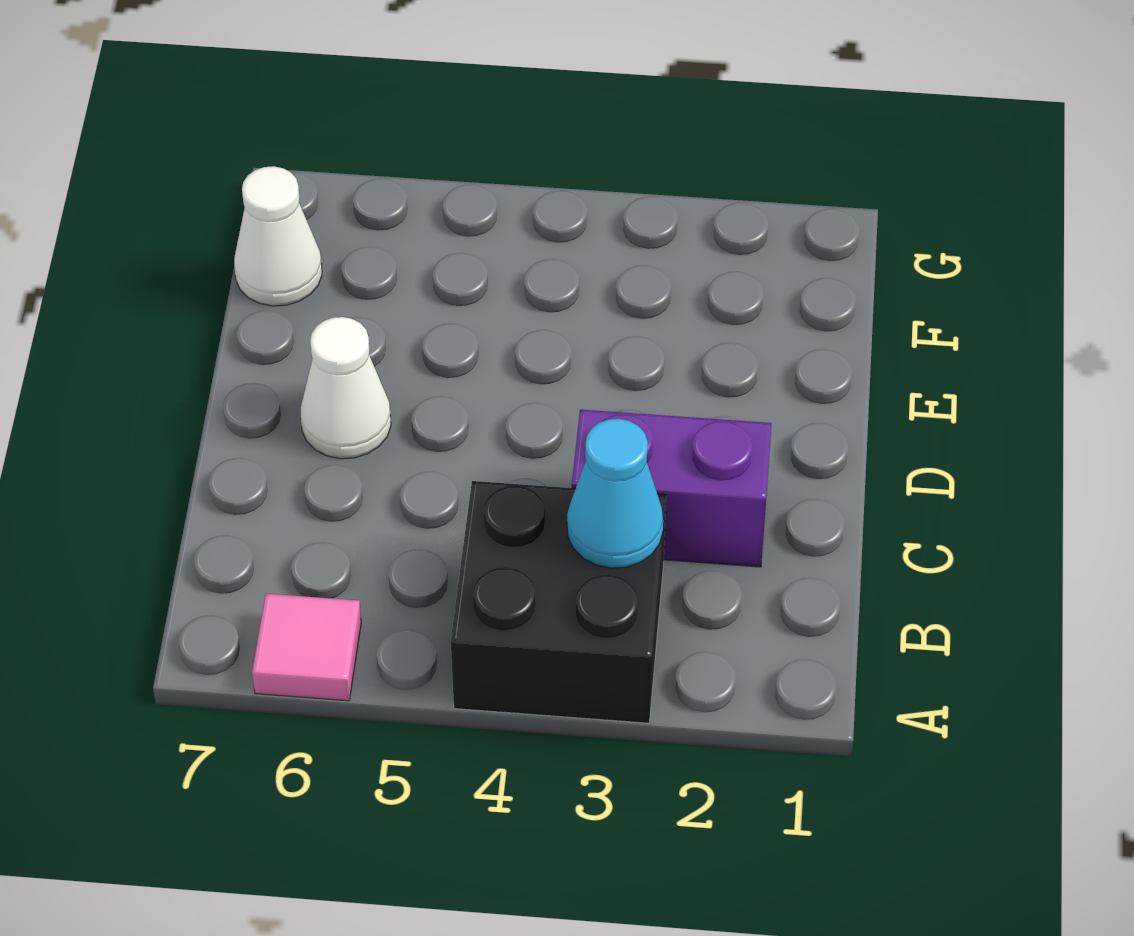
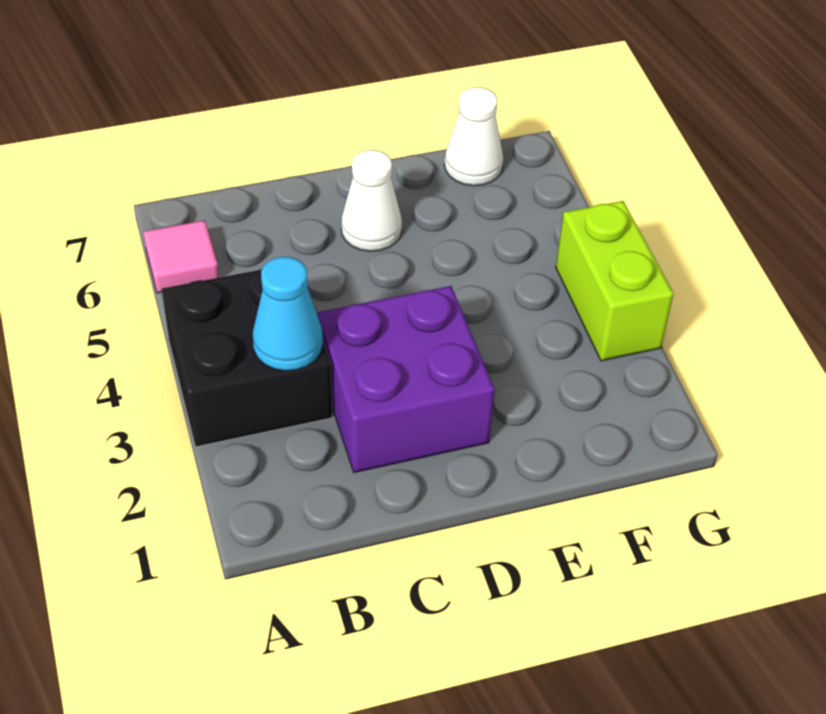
purple brick C2:C3 level 1 -> purple brick C2:D3 level 1
none -> lime brick G3:G4 level 1

